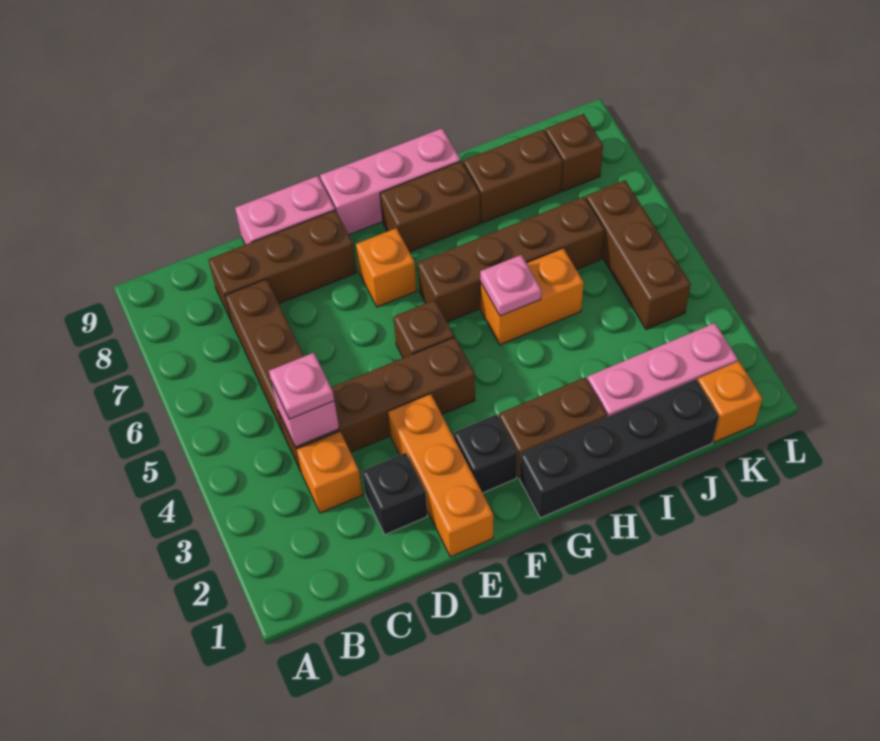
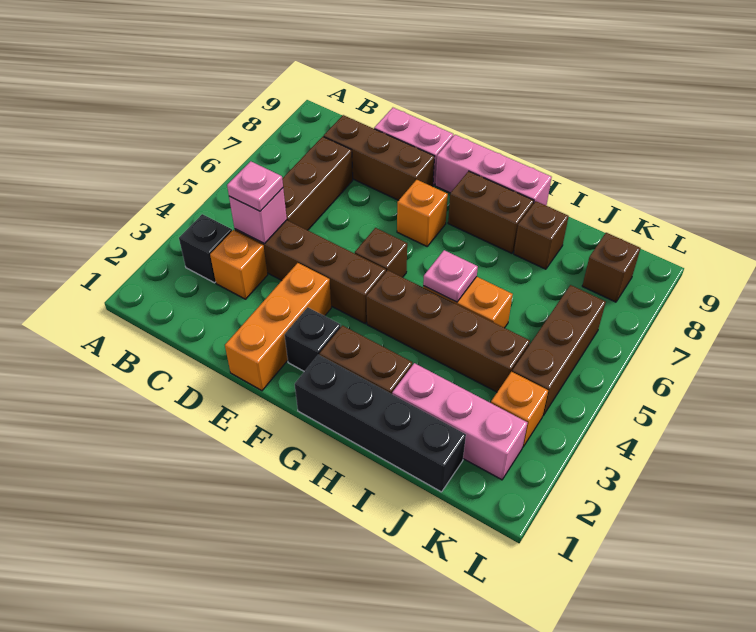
black brick D2 level 1 -> black brick B3 level 1
brown brick G6:J6 level 1 -> brown brick G4:J4 level 1
brown brick I8:J8 level 1 -> brown brick I8 level 1
orange brick K1 level 1 -> orange brick K3 level 1

